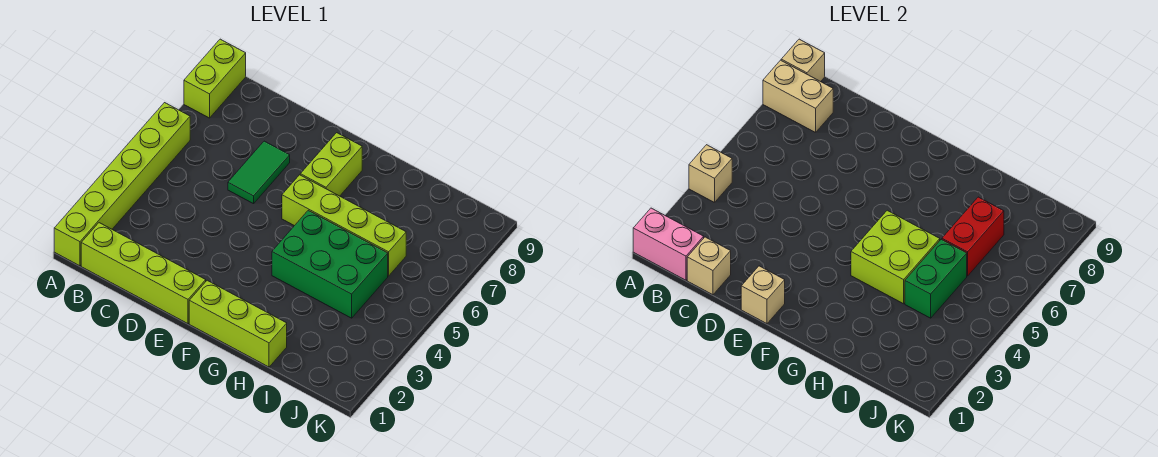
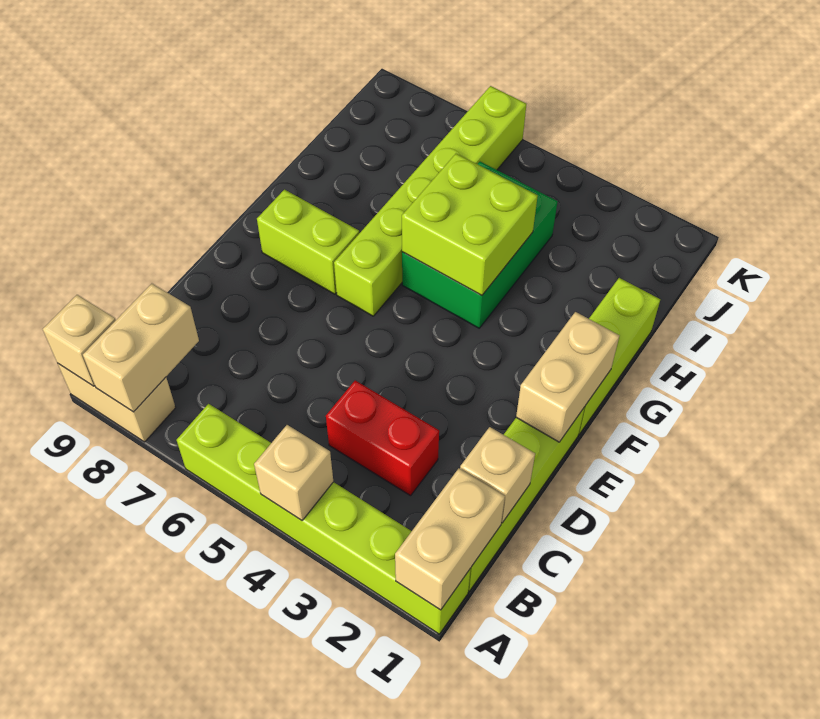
pink brick A1:B1 level 2 -> tan brick A1:B1 level 2
lime brick A8:A9 level 1 -> tan brick A8:A9 level 1
green tile D6:D7 level 1 -> none
tan brick E1 level 2 -> tan brick E1:F1 level 2
lime brick F6:I6 level 1 -> lime brick F6:K6 level 1
green brick I4:I5 level 2 -> none
red brick I6:I7 level 2 -> red brick C3:C4 level 1

